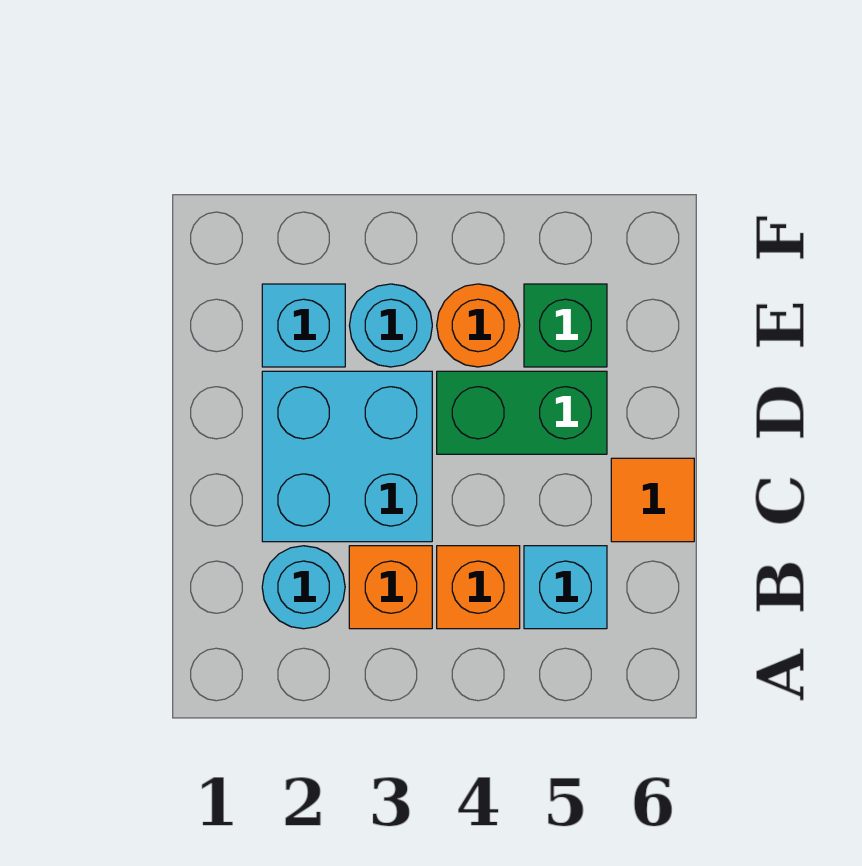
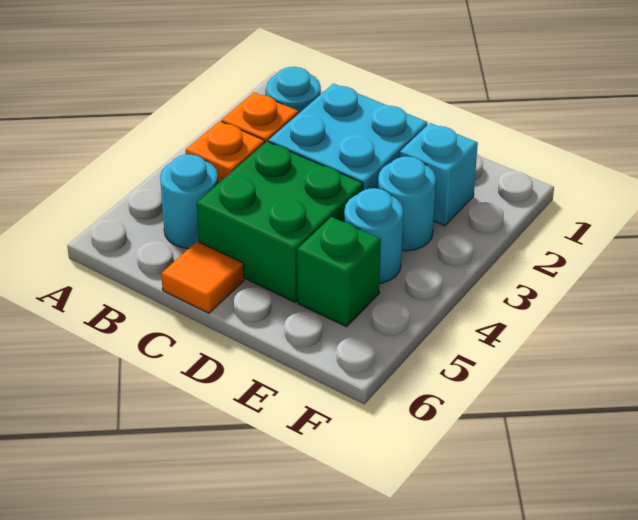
cyan brick B5 level 1 -> cyan round brick B5 level 1
green brick D4:D5 level 1 -> green brick C4:D5 level 1
orange round brick E4 level 1 -> cyan round brick E4 level 1

